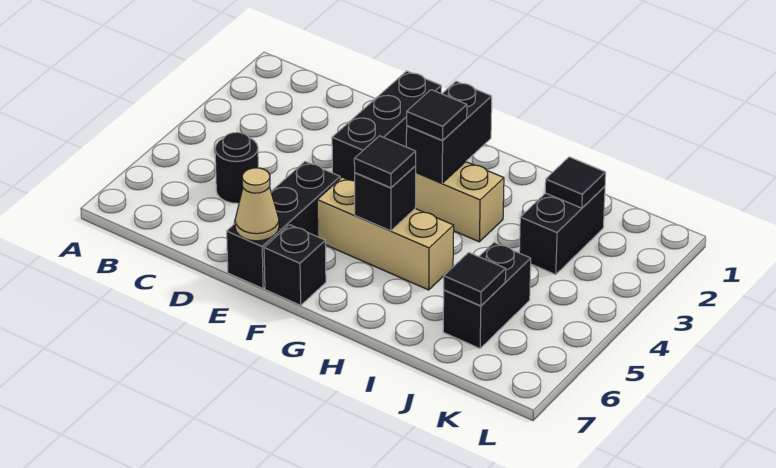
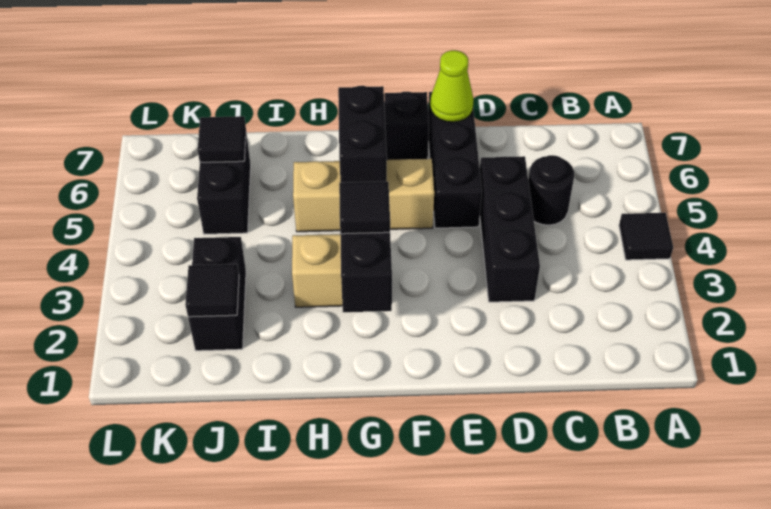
black brick E1:E3 level 1 -> black brick D3:D5 level 1
tan cone E7 level 2 -> lime cone E7 level 2
black brick G5 level 2 -> black brick G5:G6 level 2
black tile G5 level 3 -> black tile A4 level 1

